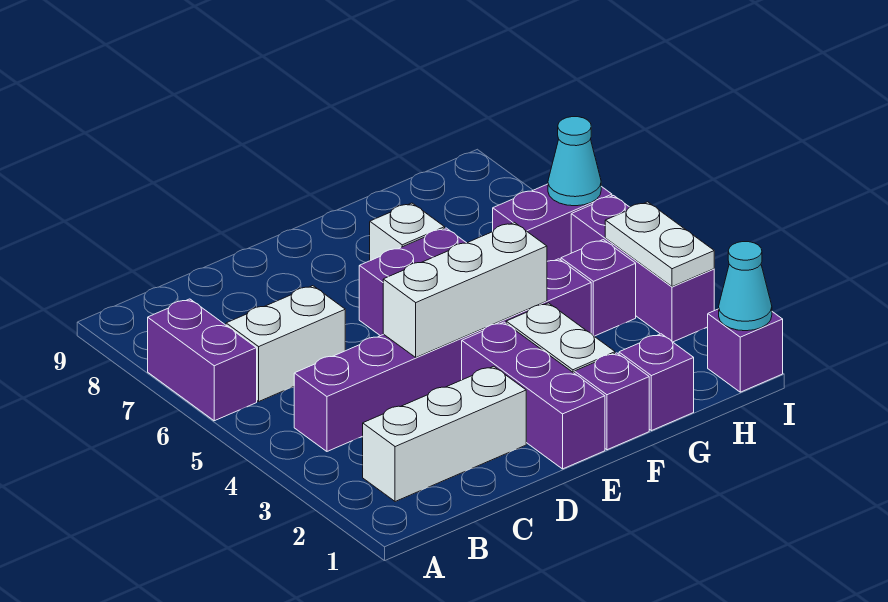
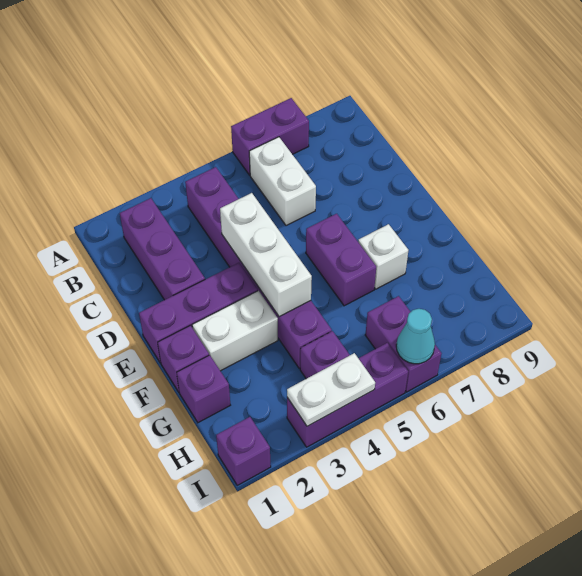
white brick B2:D2 level 1 -> purple brick B2:D2 level 1
cyan cone I1 level 2 -> none

